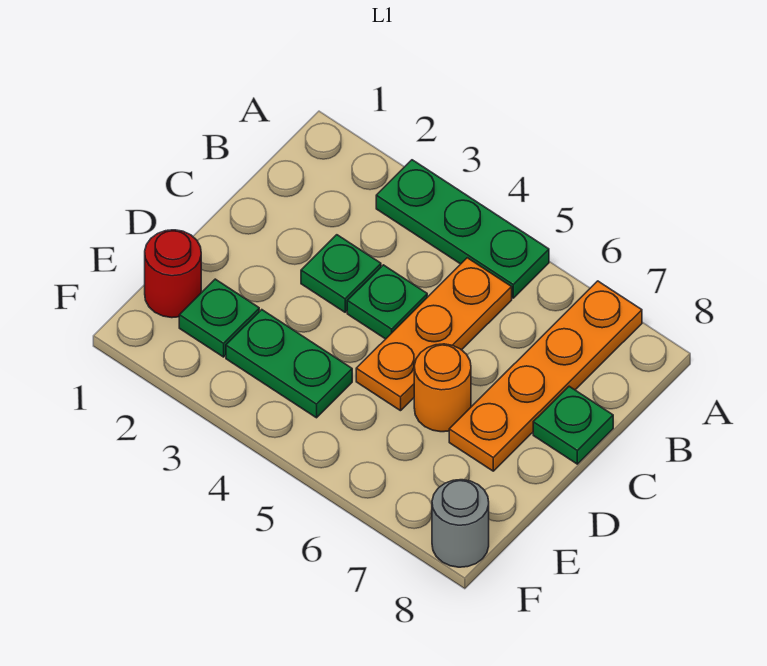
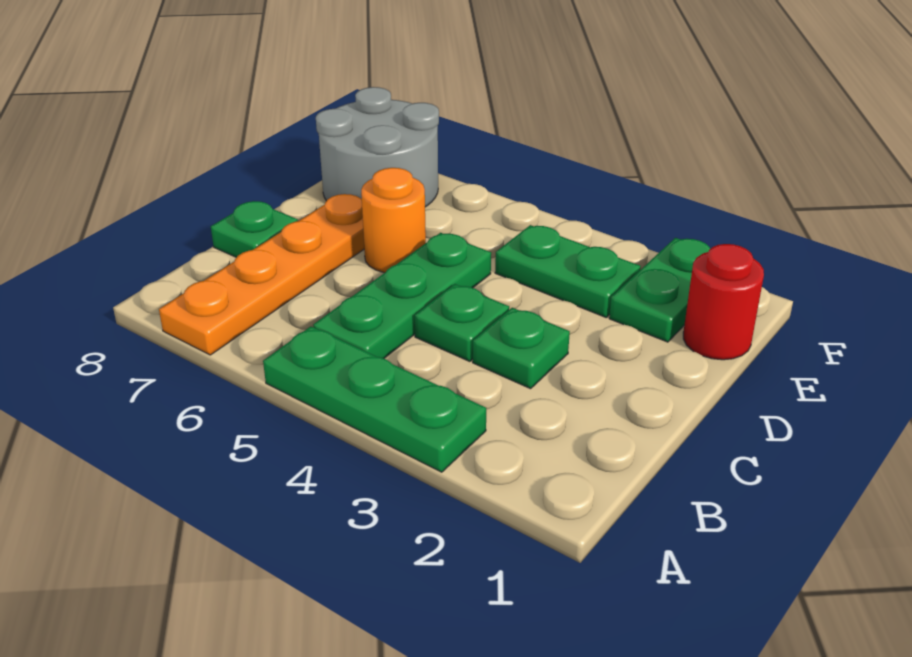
orange plate B5:D5 level 1 -> green plate B5:D5 level 1
green plate E2 level 1 -> green plate E2:F2 level 1
grey round brick F8 level 1 -> grey round brick E7:F8 level 1

